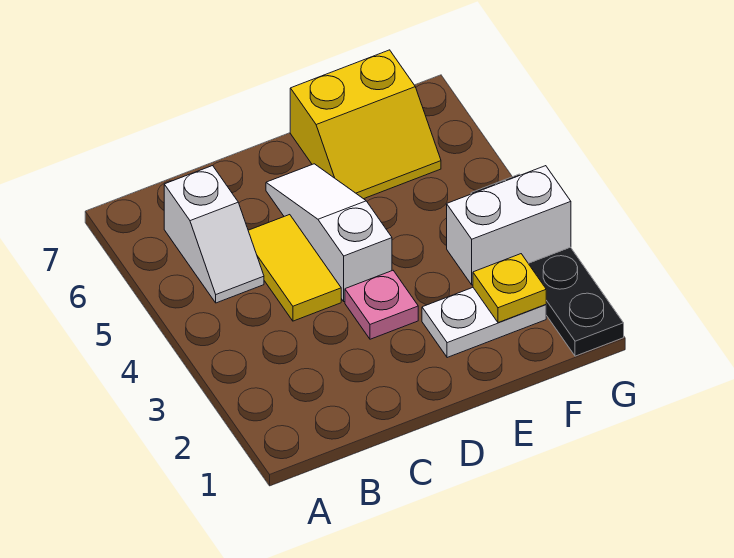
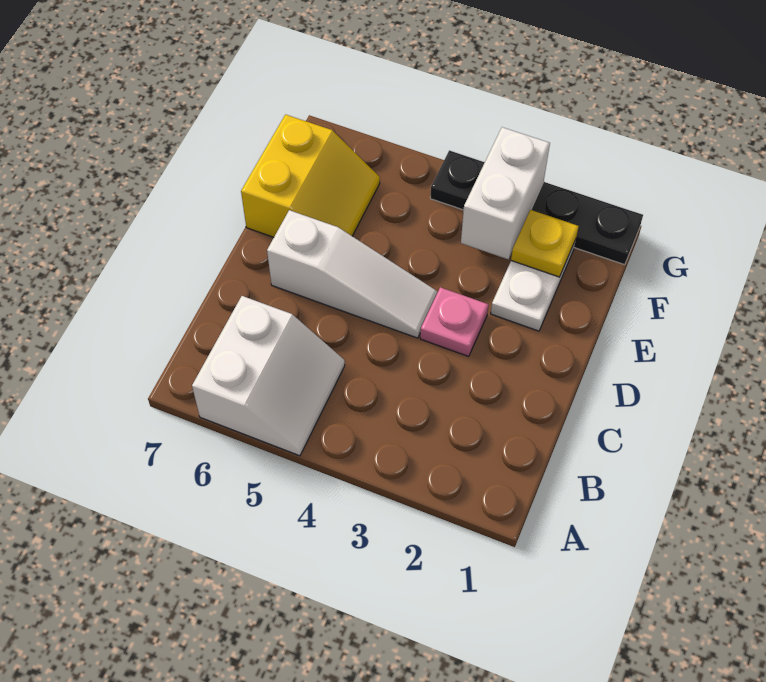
white slope B5:B6 level 1 top 6 -> white slope A5:B6 level 1 top 6
yellow tile C4:C5 level 1 -> none
white slope D4:D6 level 1 top 4 -> white slope D4:D6 level 1 top 6

